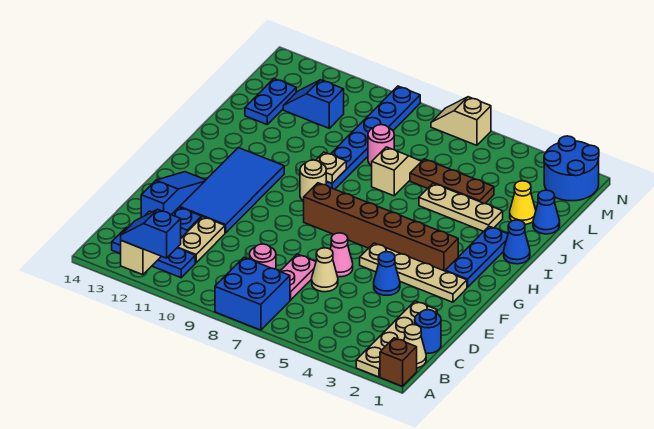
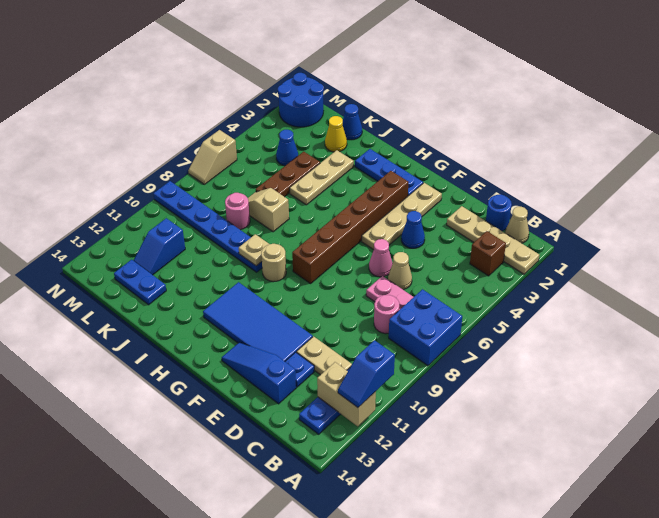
brown brick A1 level 1 -> brown brick B3 level 1
blue cone I1 level 1 -> blue cone L4 level 1

